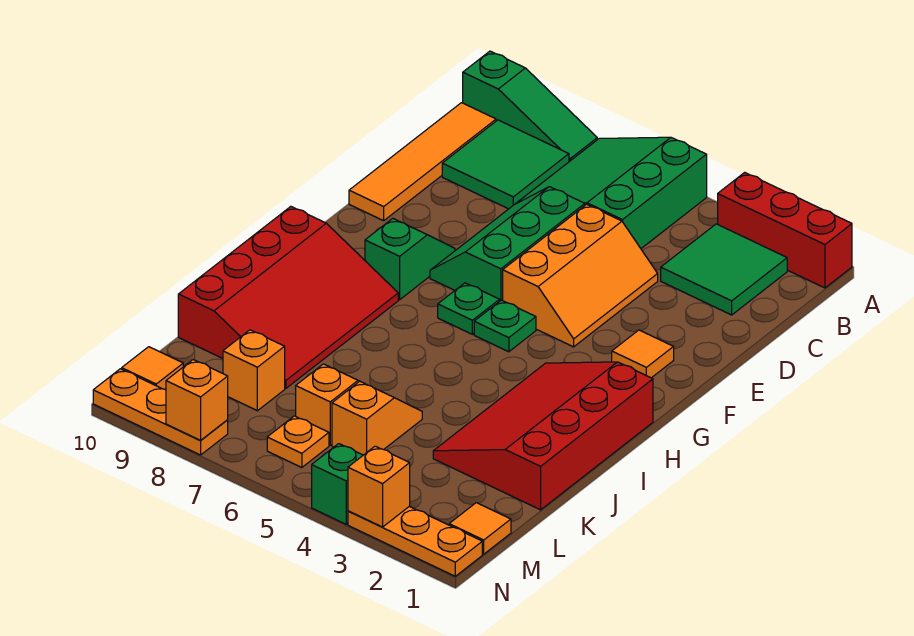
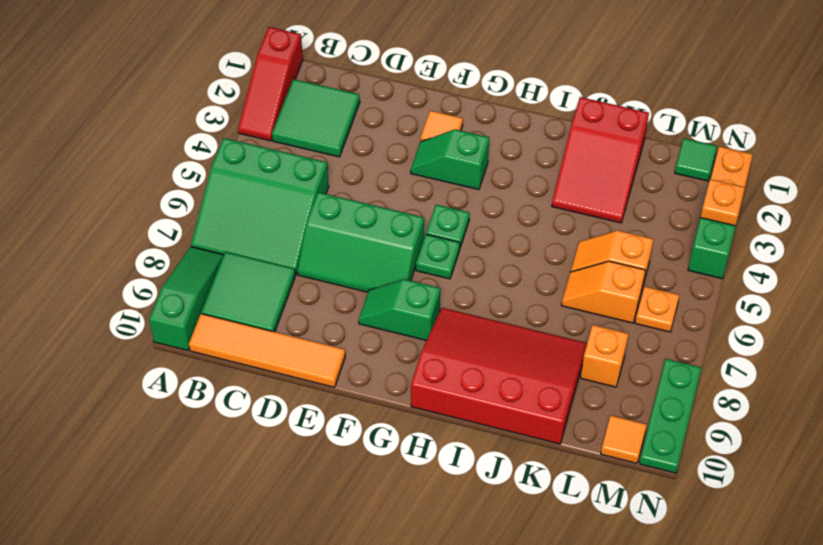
red brick A1:A3 level 1 -> red slope A1:A3 level 1 top 1
orange slope D4:F5 level 1 top 5 -> none
none -> green slope F3:G3 level 1 top G
red slope H1:K3 level 1 top 1 -> red slope J1:K3 level 1 top 1
orange tile M1 level 1 -> green tile M1 level 1
orange plate N8:N10 level 1 -> green plate N8:N10 level 1
orange brick N8 level 2 -> none

